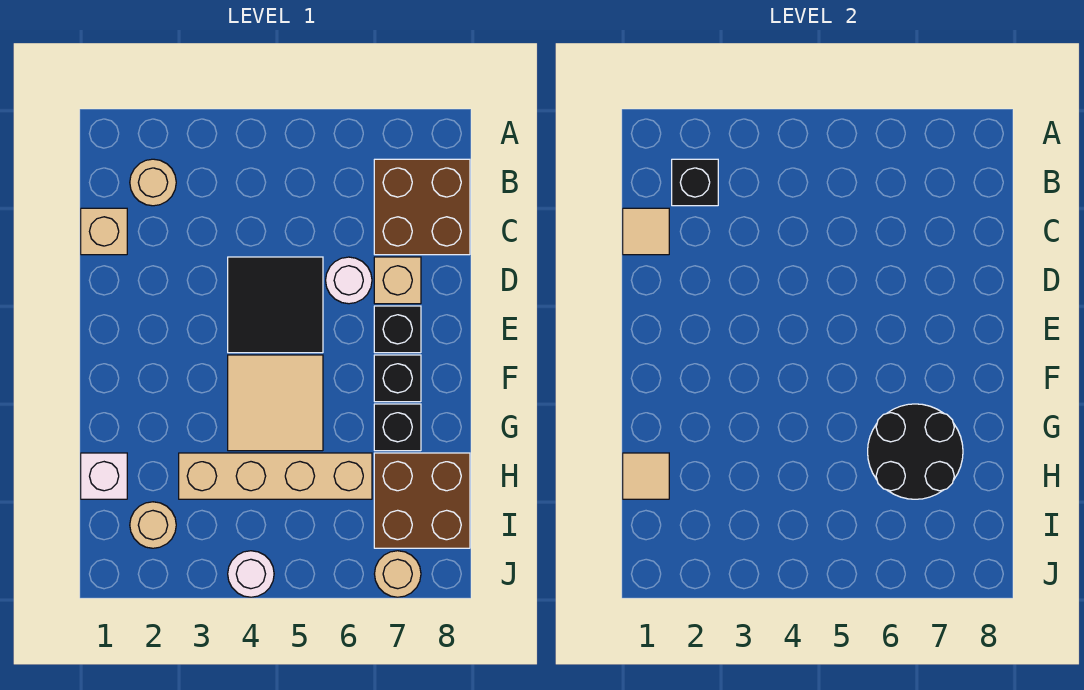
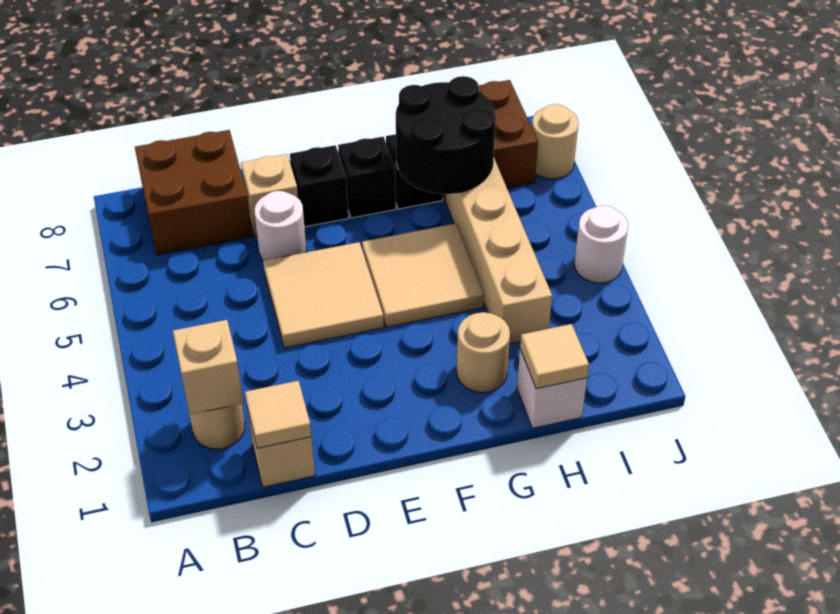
black brick B2 level 2 -> tan brick B2 level 2
black tile D4:E5 level 1 -> tan tile D4:E5 level 1
tan round brick I2 level 1 -> tan round brick G2 level 1

